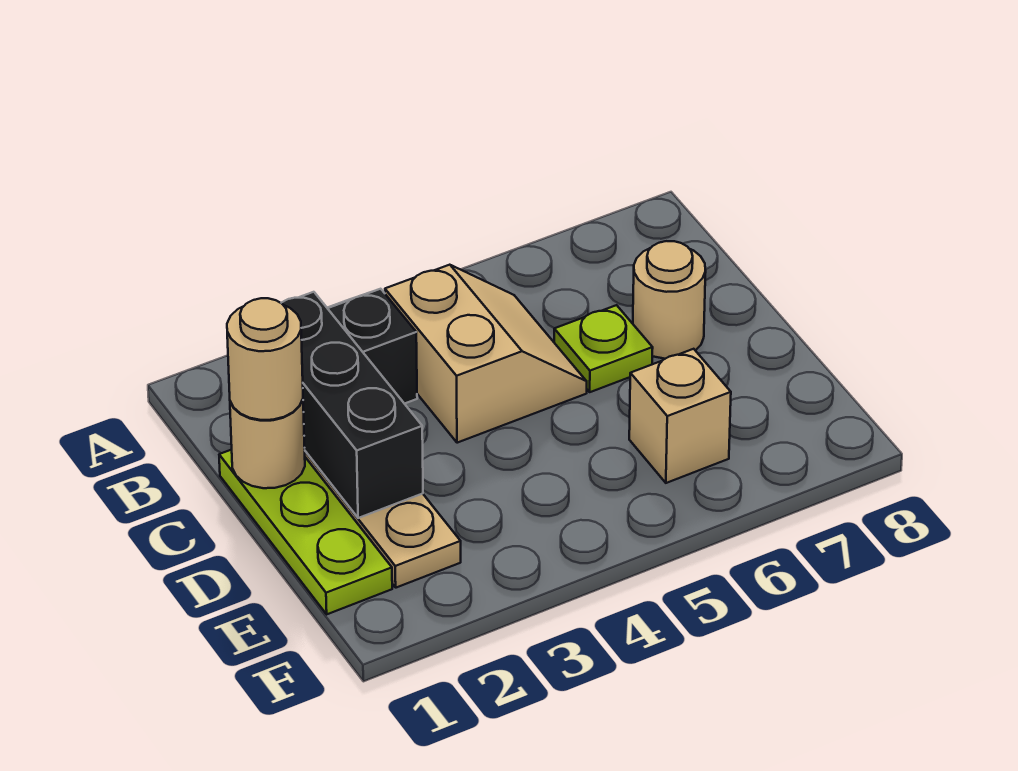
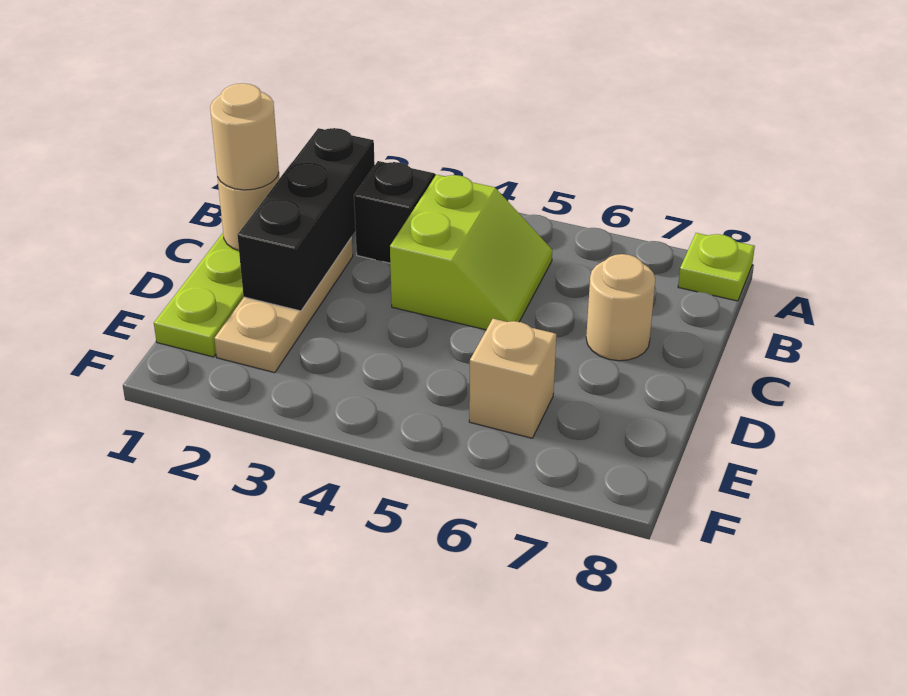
tan slope B4:C5 level 1 top 4 -> lime slope B4:C5 level 1 top 4
lime plate C6 level 1 -> lime plate A8 level 1

